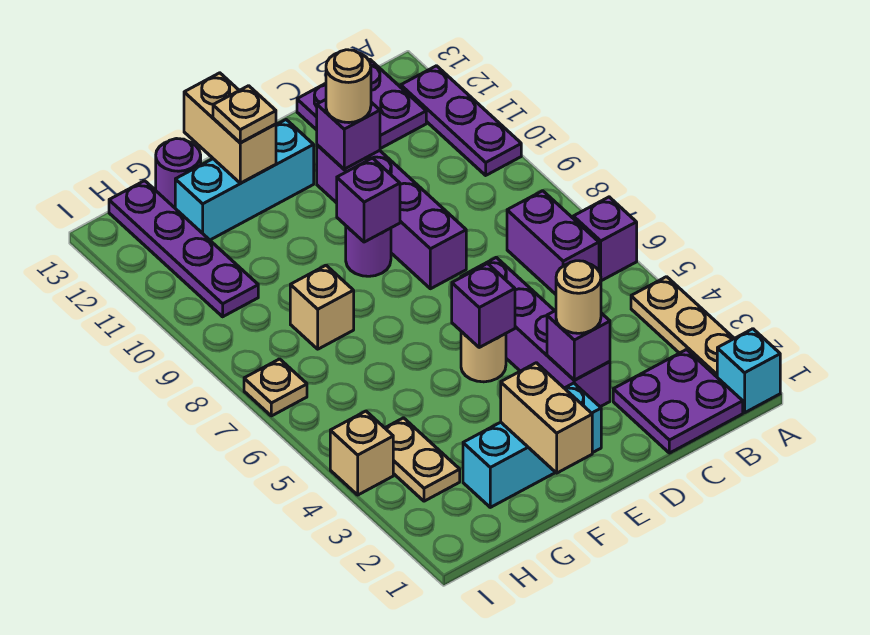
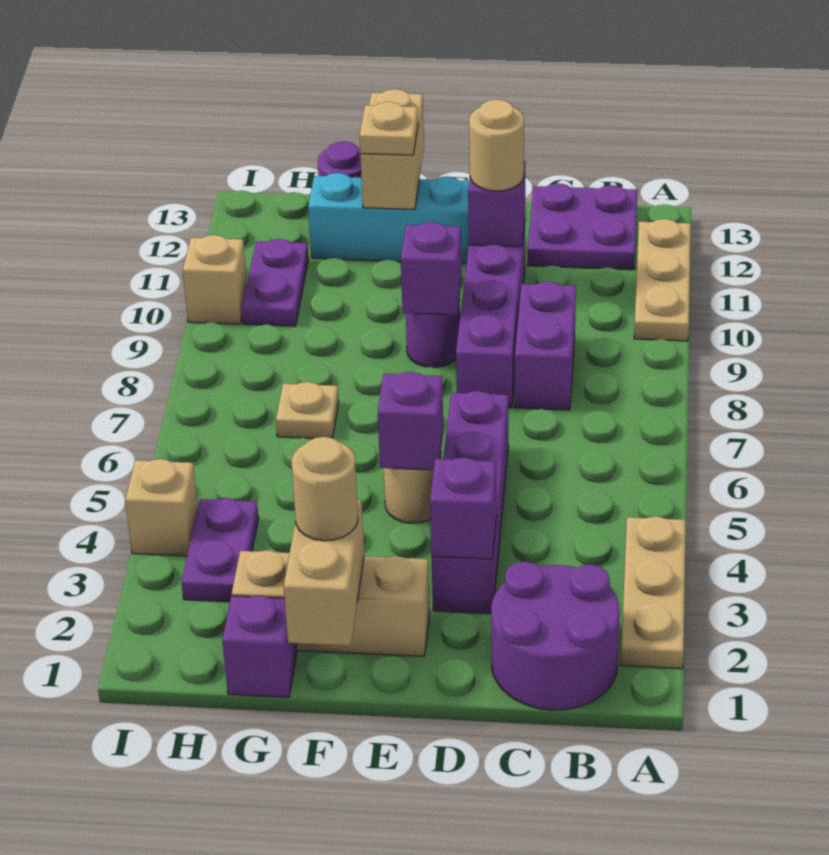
cyan brick A1 level 1 -> none
purple brick A6 level 1 -> purple brick G1 level 1
purple plate A10:A12 level 1 -> tan plate A10:A12 level 1
purple plate B1:C2 level 1 -> purple round brick B1:C2 level 1
purple brick B6:B7 level 1 -> purple brick C8:C9 level 1
tan round brick D3 level 3 -> tan round brick F2 level 3
cyan brick E2:G2 level 1 -> tan brick E2:G2 level 1
tan brick G8 level 1 -> tan brick I10 level 1
tan plate H3:H4 level 1 -> purple plate H3:H4 level 1
purple plate H10:H13 level 1 -> purple plate H10:H11 level 1
tan plate I7 level 1 -> tan plate G7 level 1

